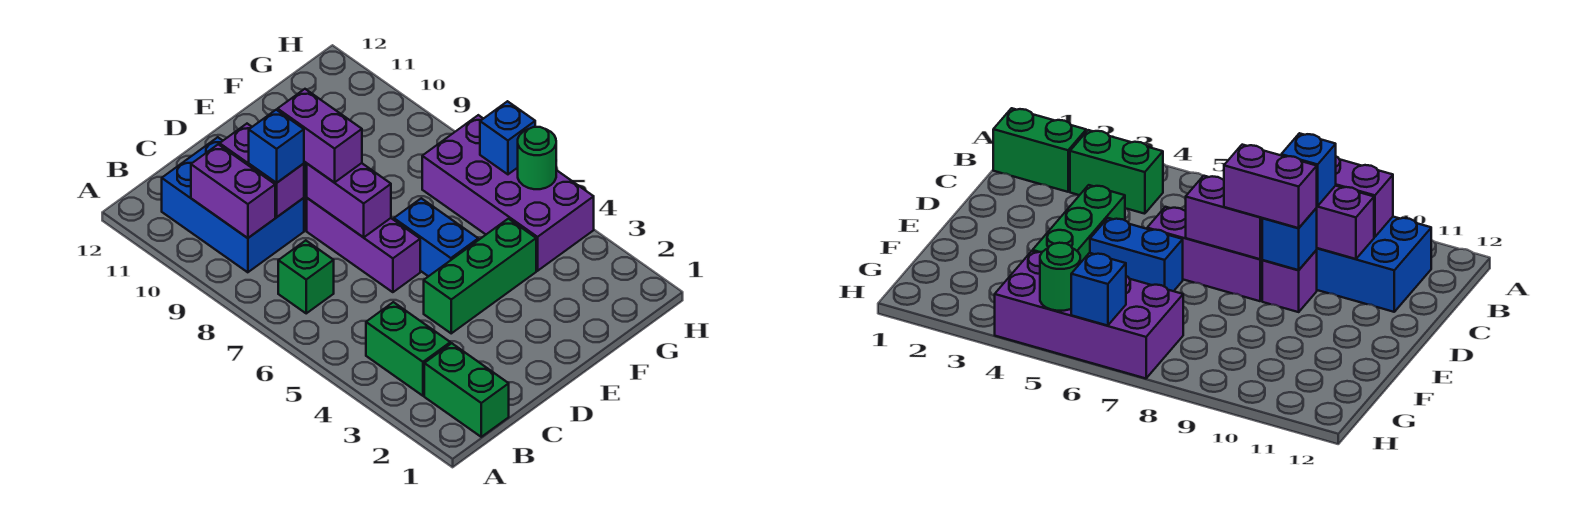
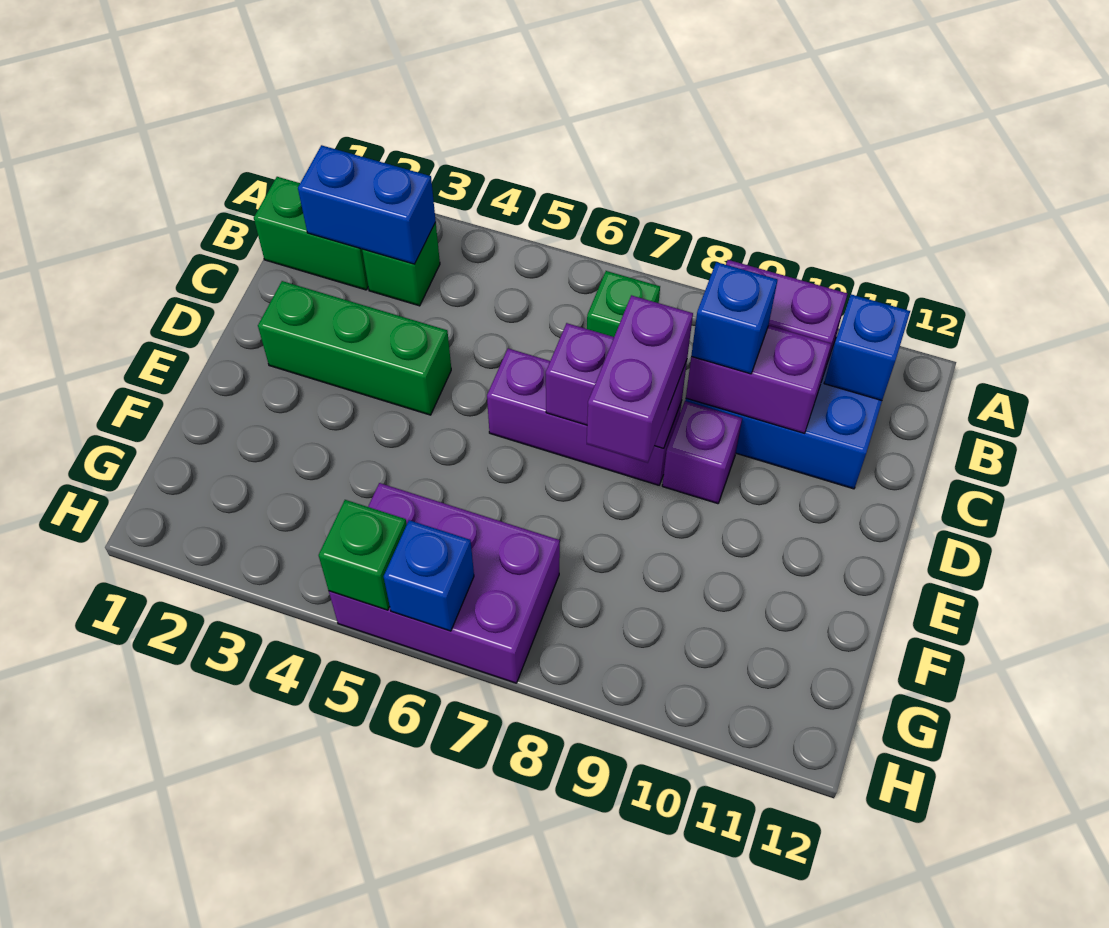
green brick B3:B4 level 1 -> green brick B3 level 1
green brick D4:F4 level 1 -> green brick D2:D4 level 1
purple brick D8:D9 level 3 -> purple brick D8:E8 level 3
blue brick D9 level 2 -> blue brick B11 level 2
blue brick E5:E6 level 1 -> blue brick B2:B3 level 2
purple brick G4:H7 level 1 -> purple brick G5:H7 level 1
green round brick H5 level 2 -> green brick H5 level 2

